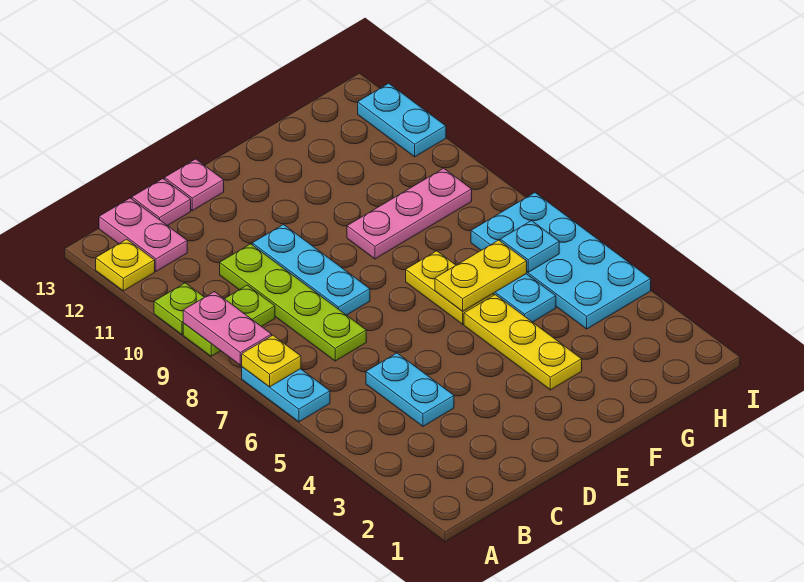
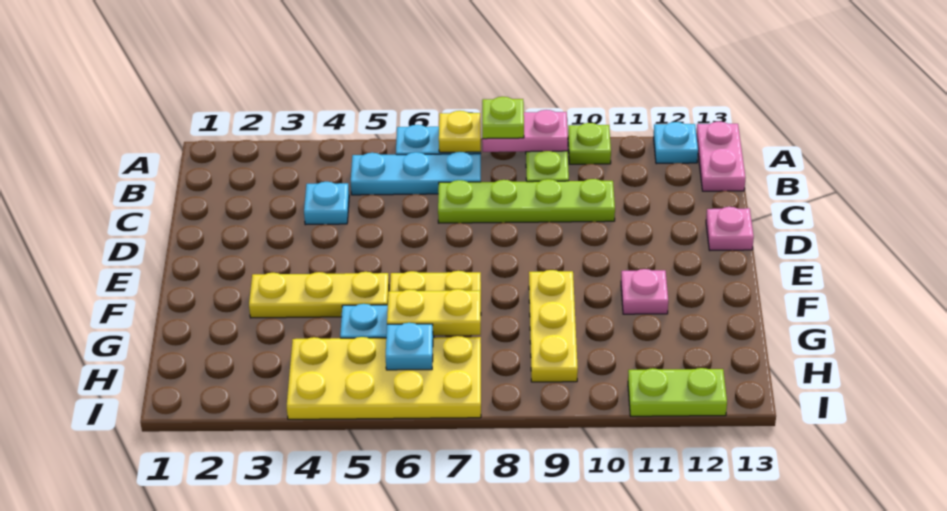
none -> lime plate A8 level 3
yellow plate A12 level 1 -> cyan plate A12 level 1
pink plate B12:B13 level 1 -> pink plate A13:B13 level 1
cyan plate C4:C5 level 1 -> cyan plate C4 level 1
pink plate C13 level 1 -> pink plate F11 level 1
cyan plate D8:D10 level 1 -> cyan plate B5:B7 level 1
yellow plate F6:G6 level 2 -> yellow plate G6:G7 level 2
pink plate F9:H9 level 1 -> yellow plate F9:H9 level 1
cyan plate H4:I7 level 1 -> yellow plate H4:I7 level 1
cyan plate I11:I12 level 1 -> lime plate I11:I12 level 1

